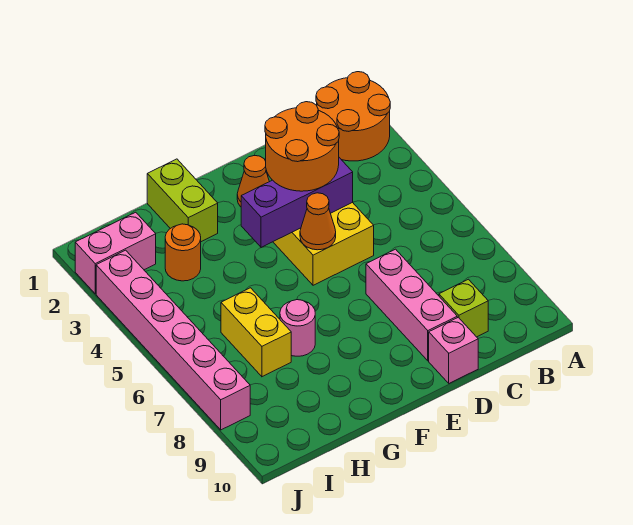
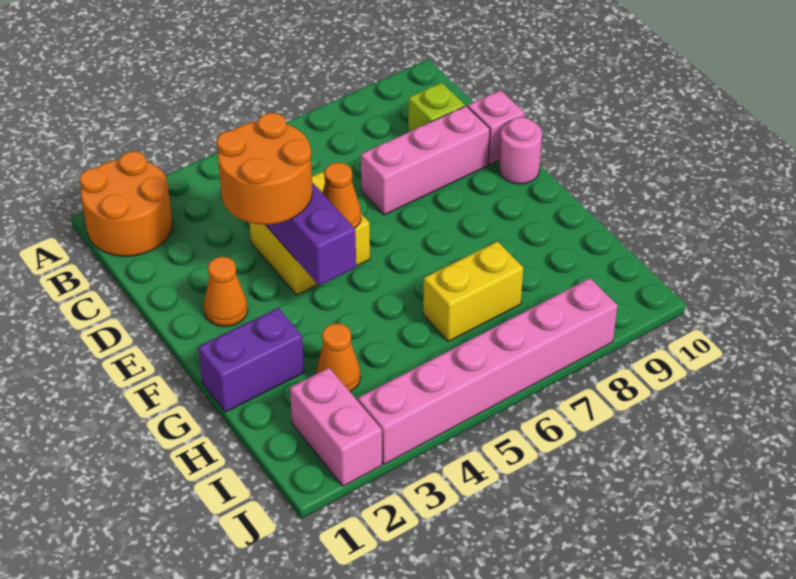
lime brick G1:G2 level 1 -> purple brick G1:G2 level 1
pink round brick G7 level 1 -> pink round brick E10 level 1
orange round brick H3 level 1 -> orange cone H3 level 1

